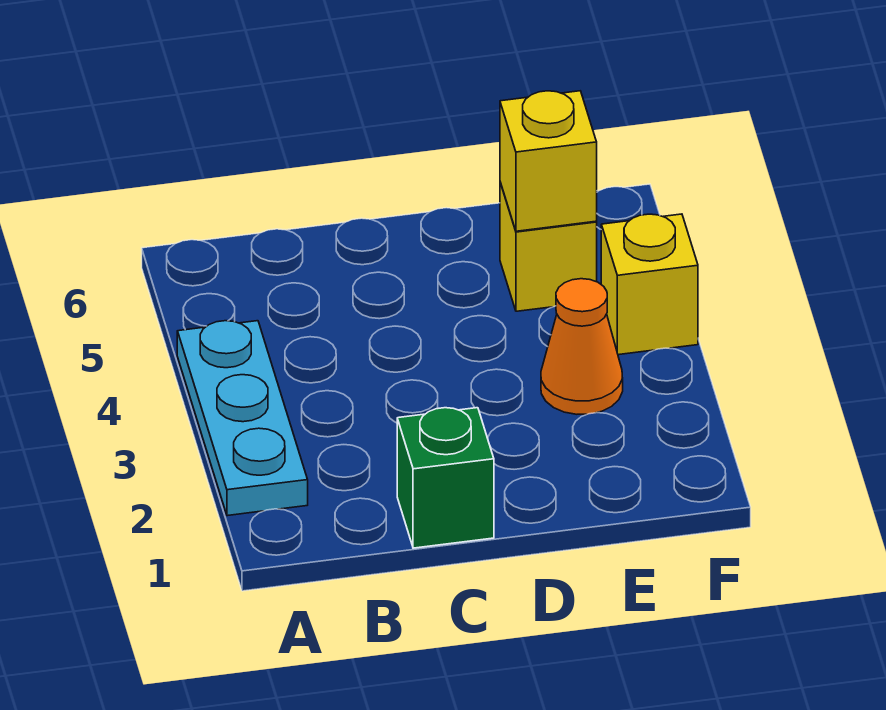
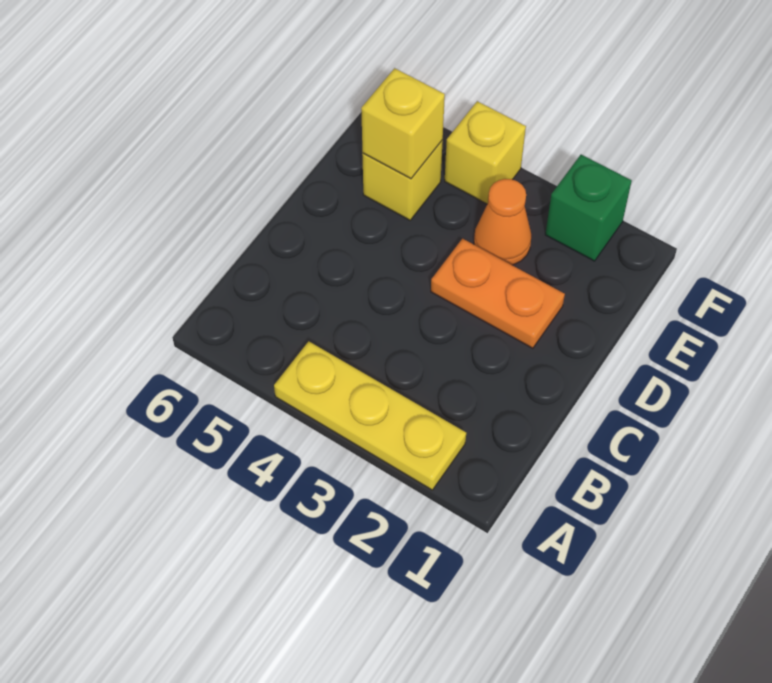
cyan plate A2:A4 level 1 -> yellow plate A2:A4 level 1
green brick C1 level 1 -> green brick F2 level 1
none -> orange plate D2:D3 level 1

